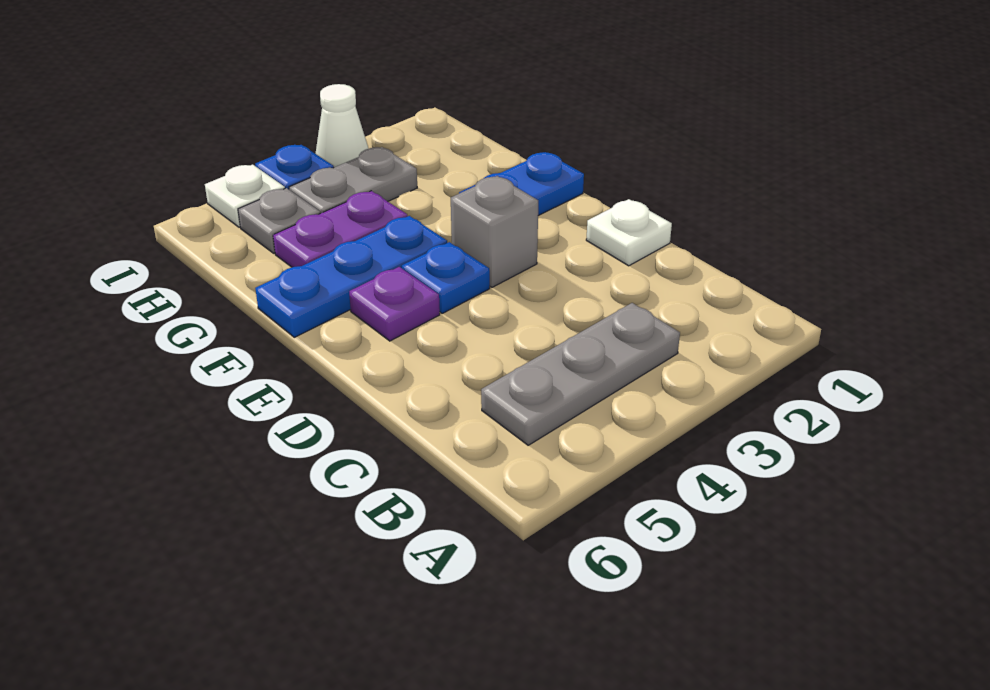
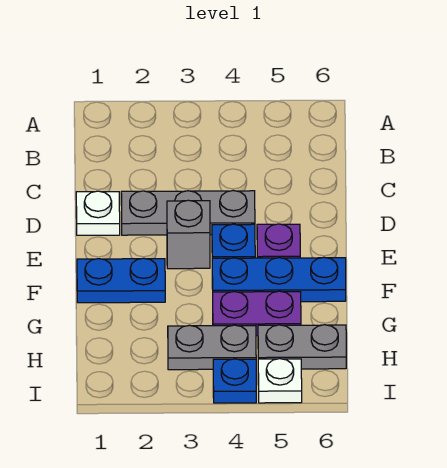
grey plate B3:B5 level 1 -> grey plate D2:D4 level 1
grey plate H5 level 1 -> grey plate H5:H6 level 1
white cone I3 level 1 -> none

